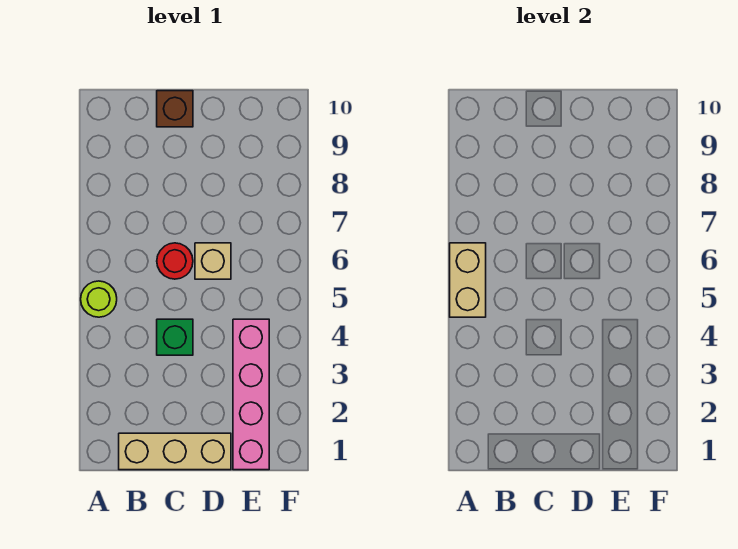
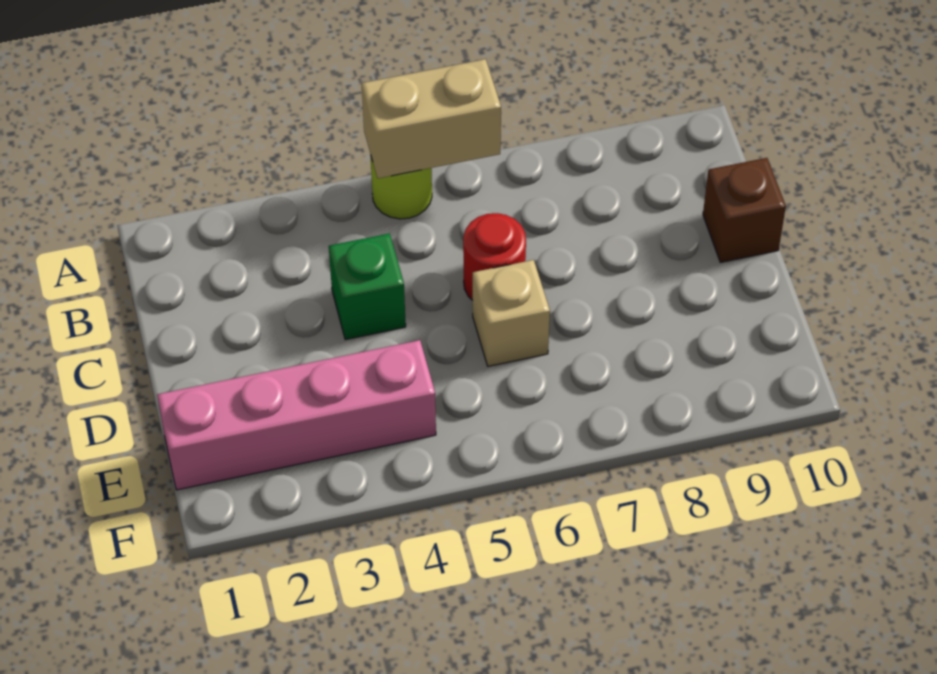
tan brick B1:D1 level 1 -> none

